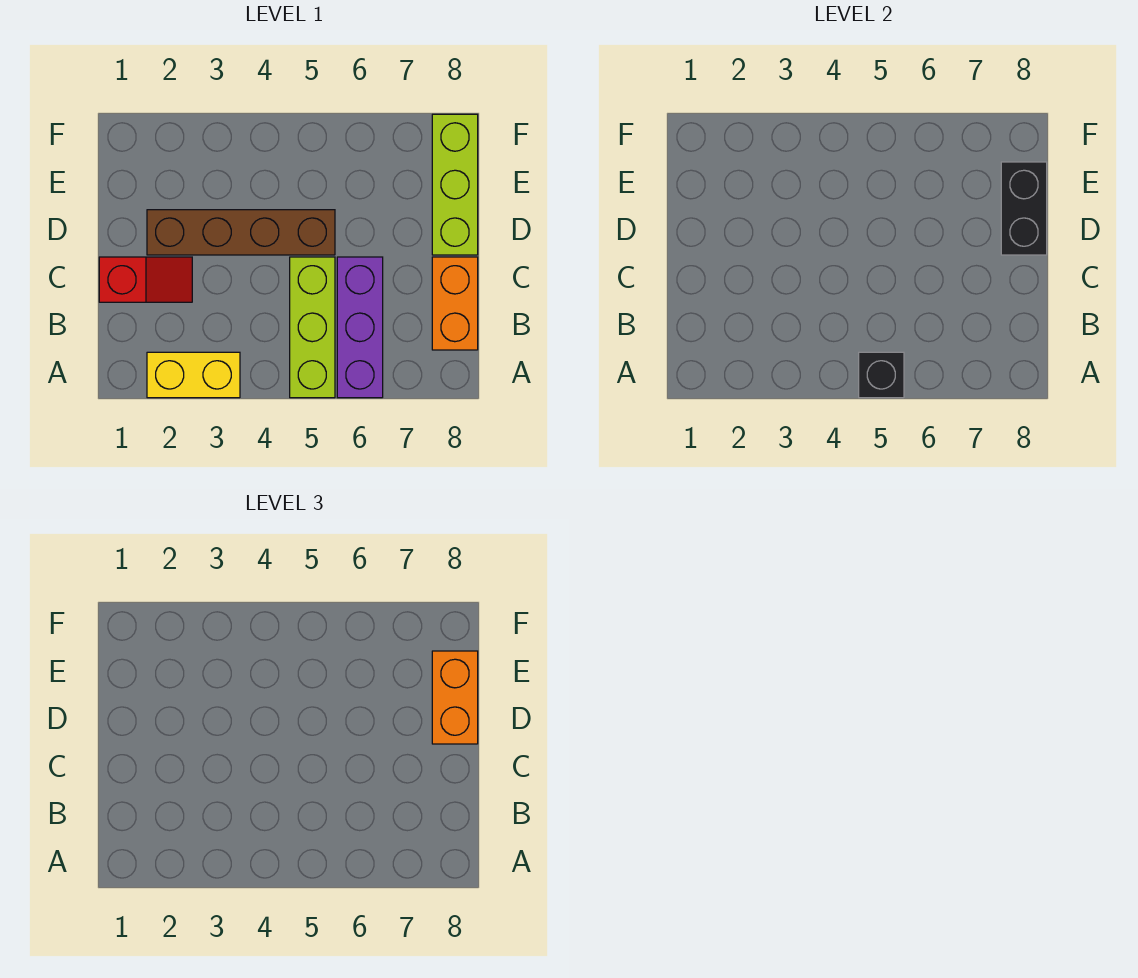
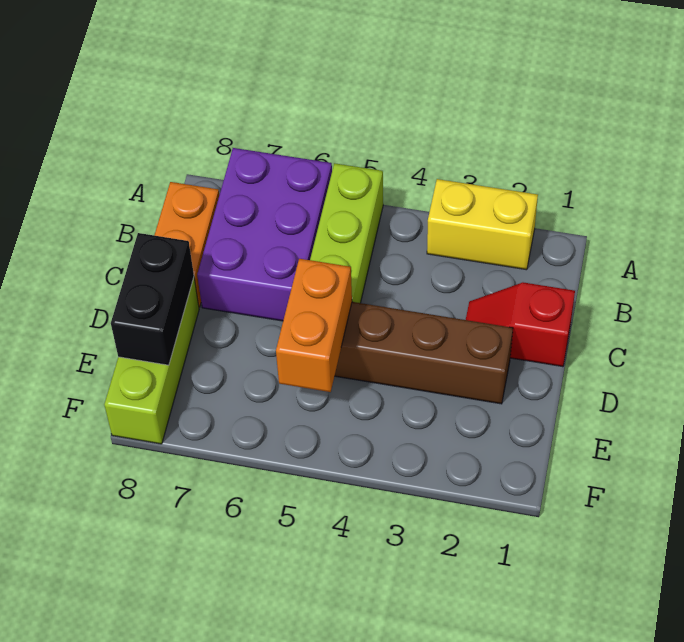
black brick A5 level 2 -> none
purple brick A6:C6 level 1 -> purple brick A6:C7 level 1
orange brick D8:E8 level 3 -> orange brick D5:E5 level 2

